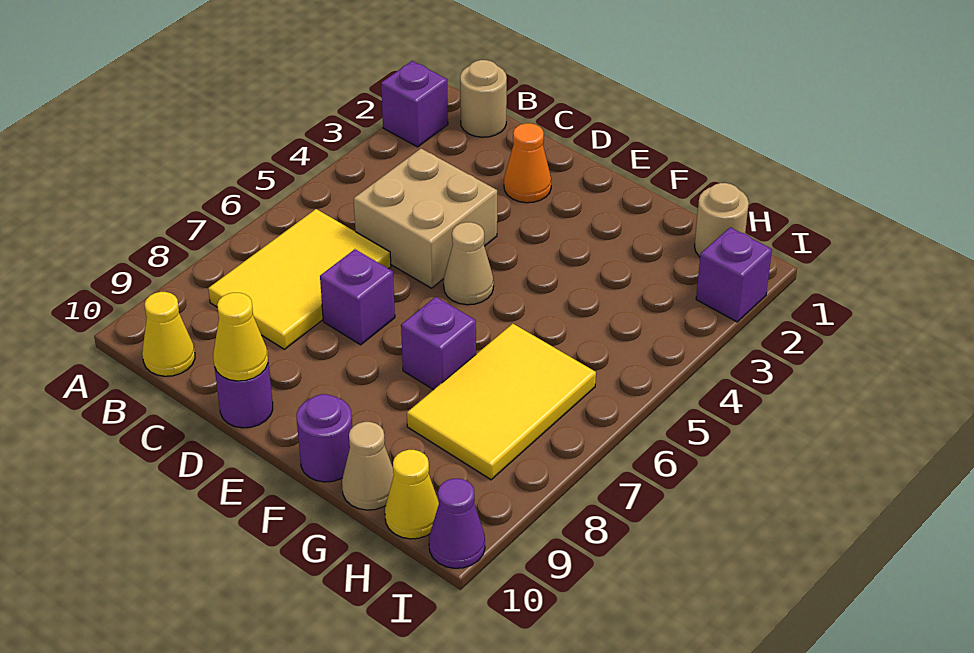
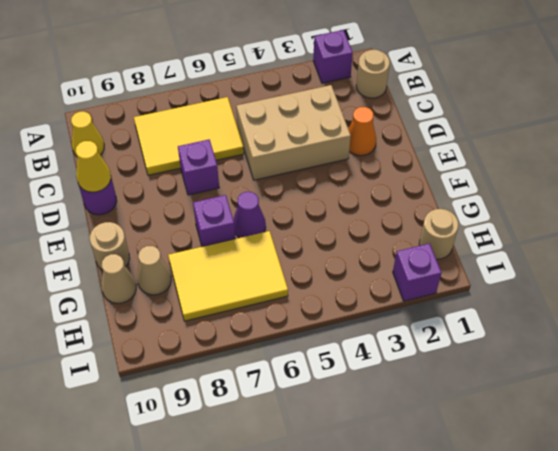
tan brick C4:D5 level 1 -> tan brick C3:D5 level 1
tan cone E5 level 1 -> tan cone G9 level 1
purple round brick F10 level 1 -> tan round brick F10 level 1
yellow cone H10 level 1 -> none
purple cone I10 level 1 -> purple cone F6 level 1

